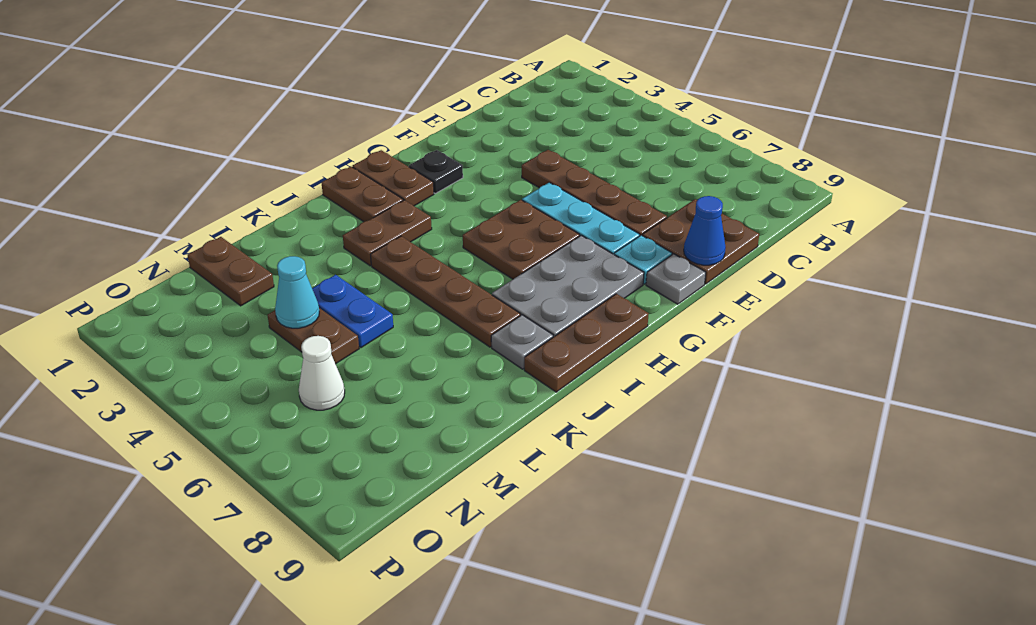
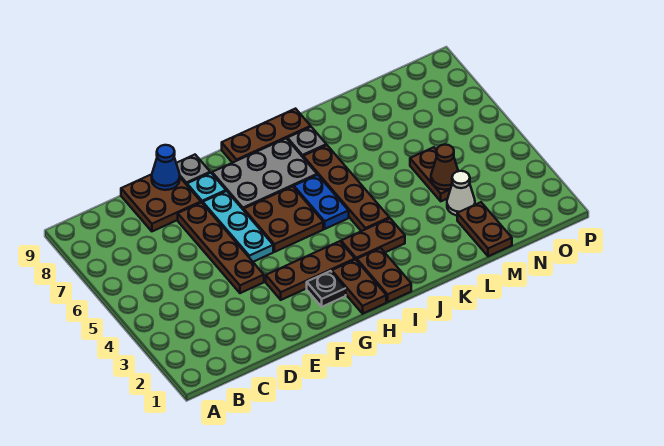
none -> brown plate F3:H3 level 1
blue plate L4:L5 level 1 -> blue plate I5:I6 level 1
cyan cone M4 level 2 -> brown cone M4 level 2
white cone N6 level 1 -> white cone M3 level 1

